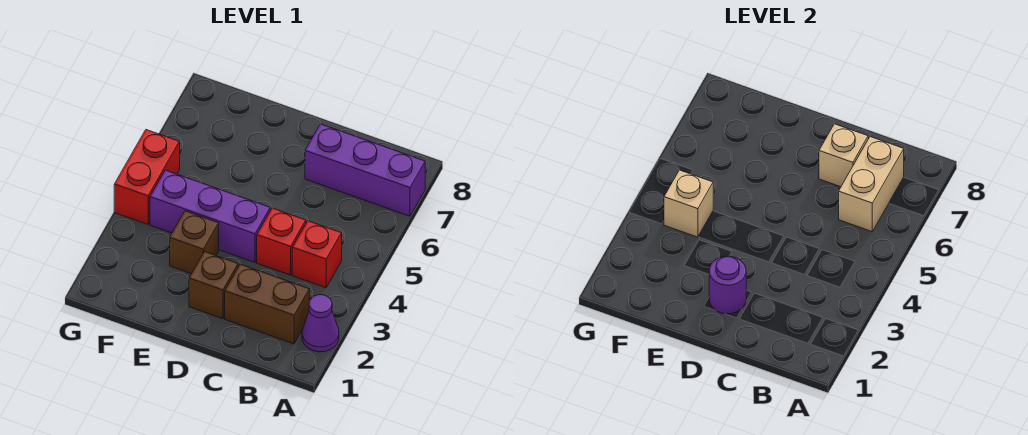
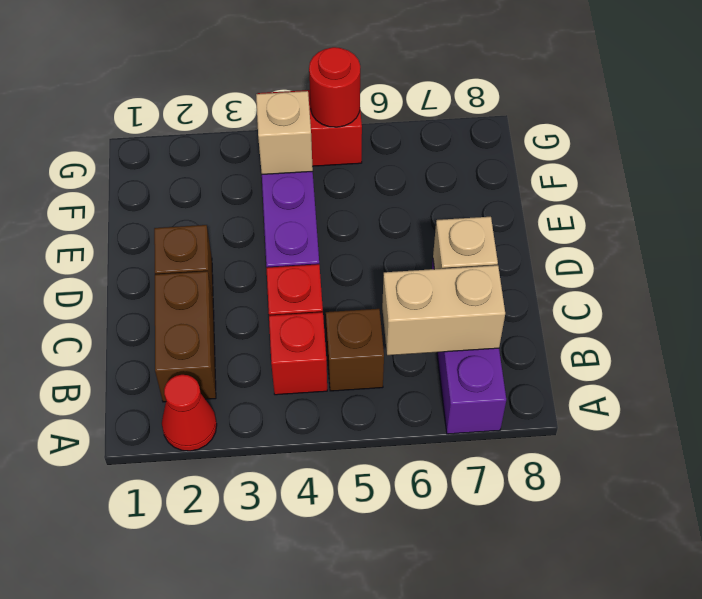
purple cone A2 level 1 -> red cone A2 level 1
purple round brick D2 level 2 -> none
brown brick E3 level 1 -> brown brick B5 level 1
none -> red round brick G5 level 2

